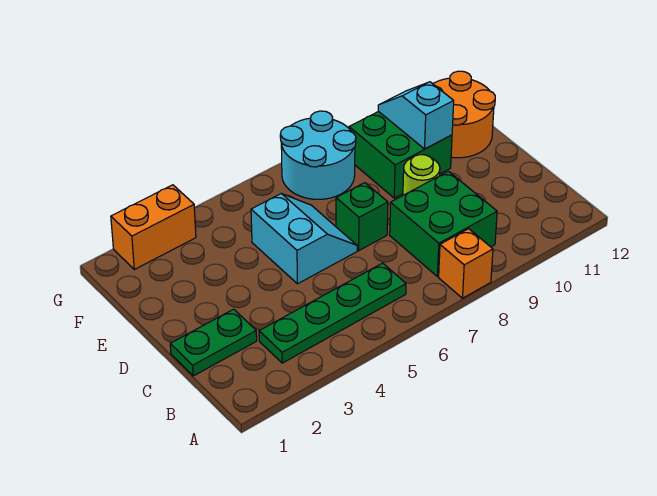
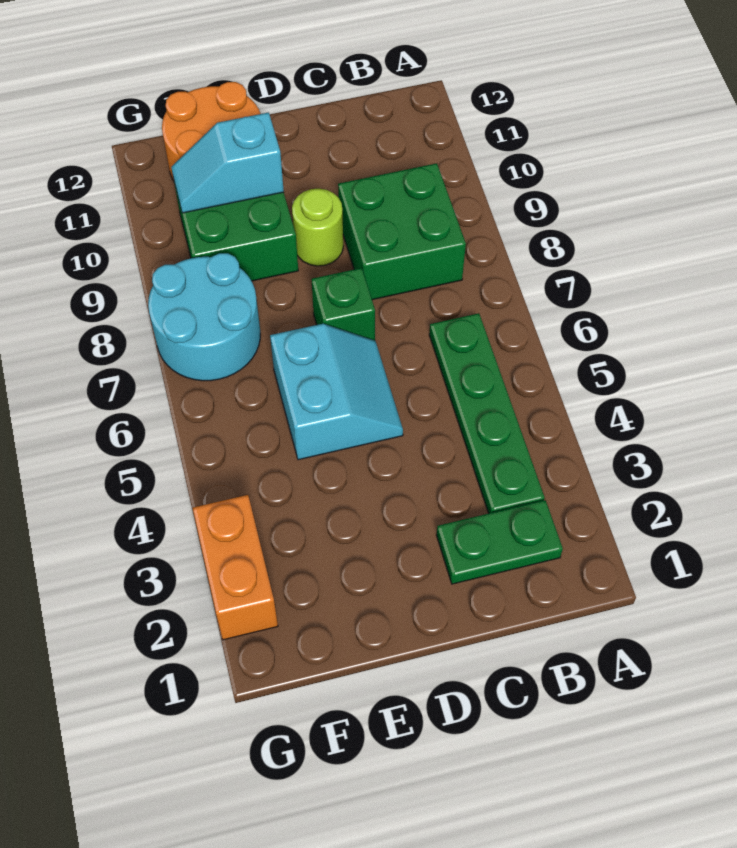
orange brick A8 level 1 -> none
green plate C1:C2 level 1 -> green plate B2:C2 level 1
cyan slope D5:E6 level 1 top 5 -> cyan slope D5:E6 level 1 top E

